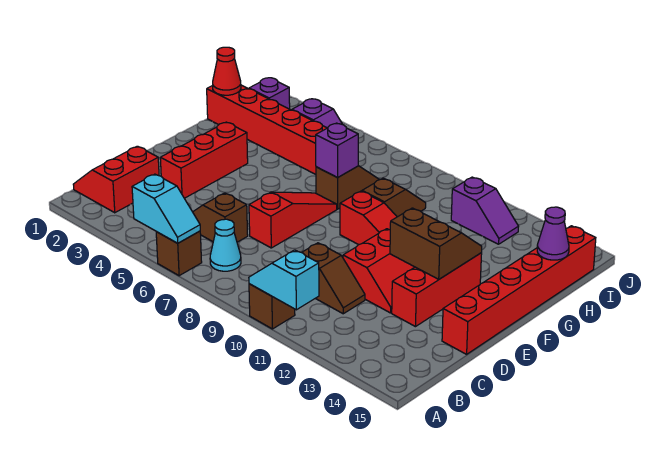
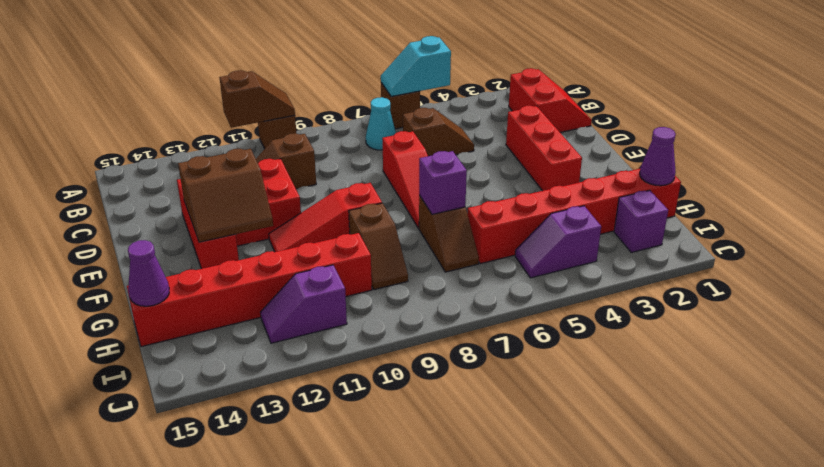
cyan slope A10:A11 level 2 top 11 -> brown slope A10:A11 level 2 top 11
red brick D15:I15 level 1 -> red brick H10:H15 level 1
red cone H1 level 2 -> purple cone H1 level 2

